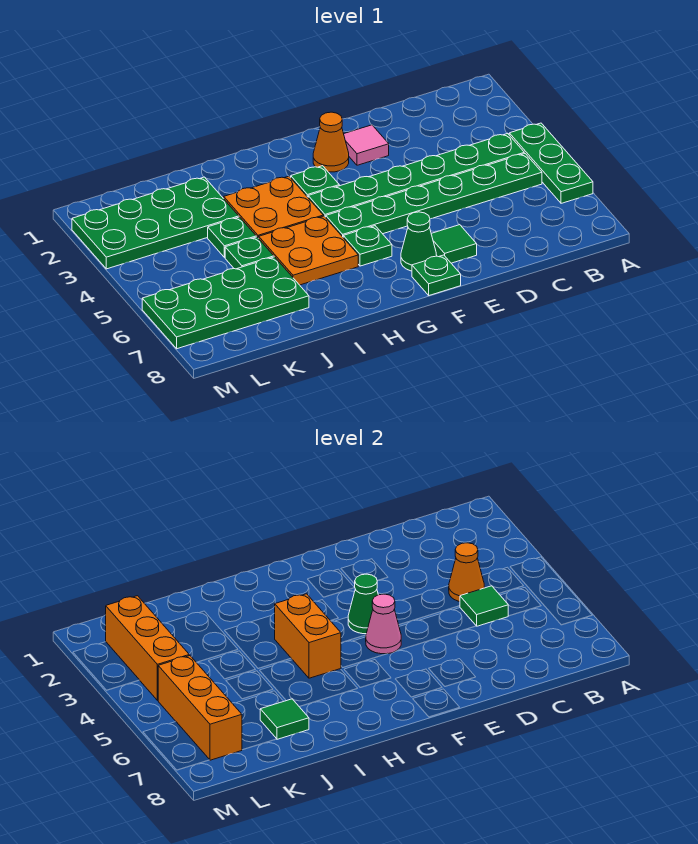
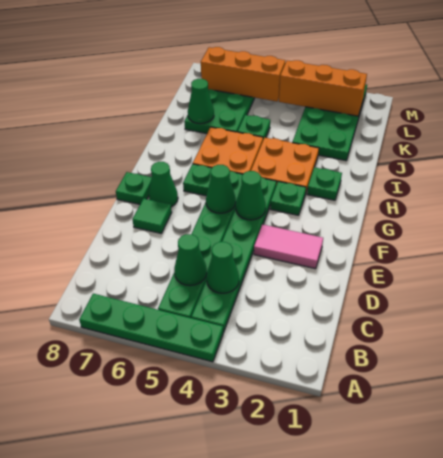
green plate A4:A6 level 1 -> green plate A4:A7 level 1
orange cone C4 level 2 -> green cone C4 level 2
green tile C5 level 2 -> green cone C5 level 2
pink tile E2 level 1 -> pink tile E2:E3 level 1
orange cone F2 level 1 -> none
pink cone F5 level 2 -> green cone F5 level 2
orange brick H4:H5 level 2 -> none
green plate J4 level 1 -> green plate H2 level 1
green tile J7 level 2 -> green cone J7 level 2

